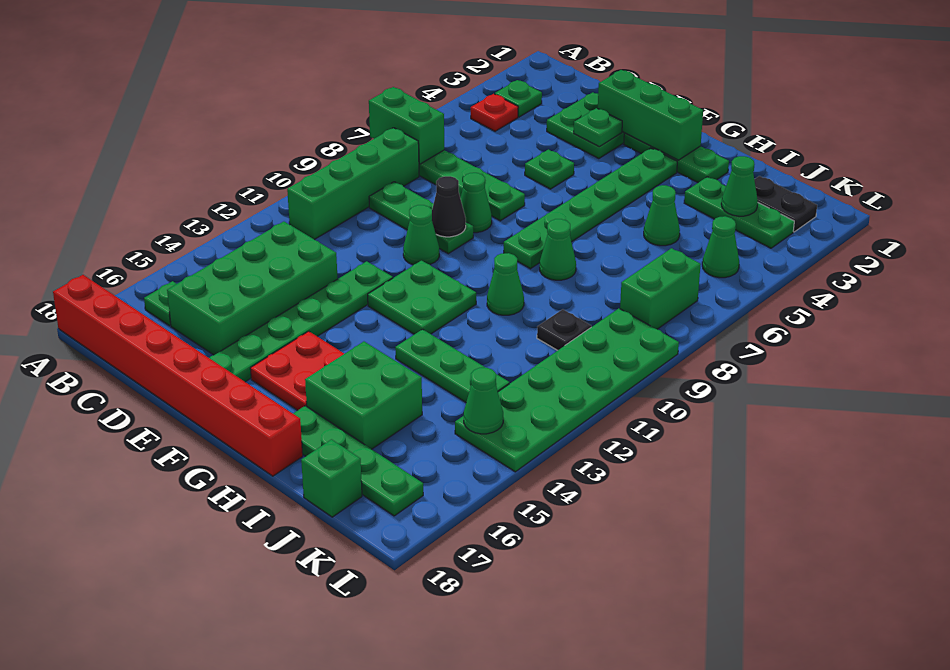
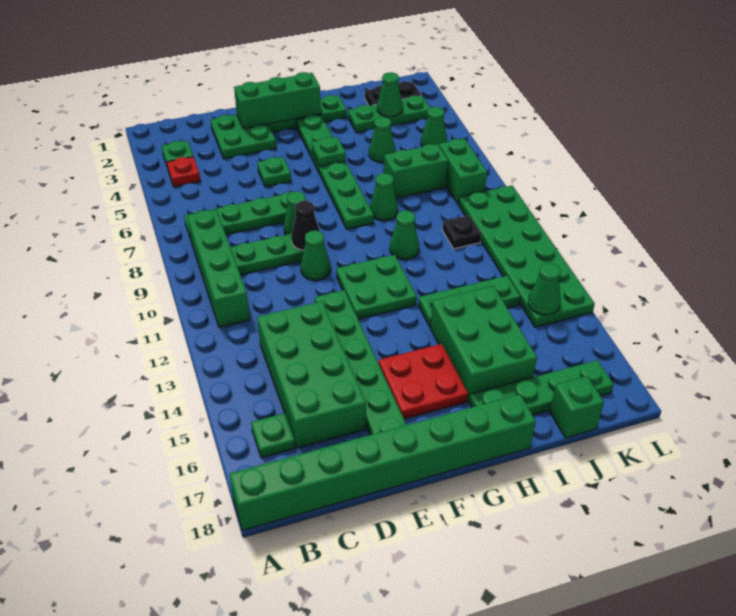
green brick A7:B7 level 2 -> green brick I7:J7 level 1
red brick A18:H18 level 1 -> green brick A18:H18 level 1
green plate E3 level 2 -> green plate G5 level 2
green brick H15:I16 level 1 -> green brick H14:I16 level 1

